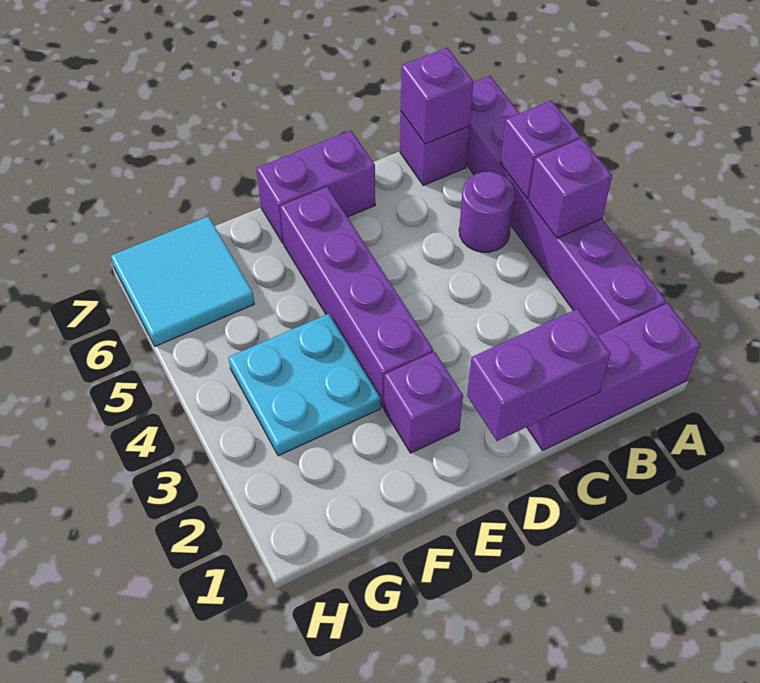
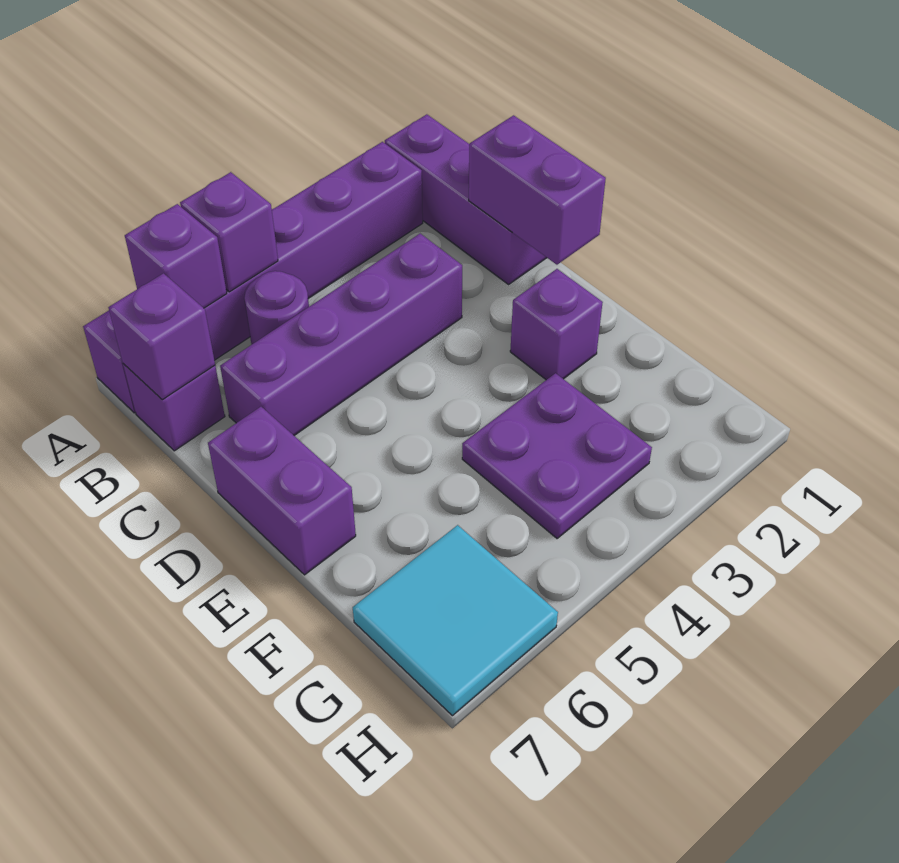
purple brick A4 level 2 -> purple brick A6 level 2
purple brick E3:E6 level 1 -> purple brick C3:C6 level 1
cyan plate F3:G4 level 1 -> purple plate F3:G4 level 1

